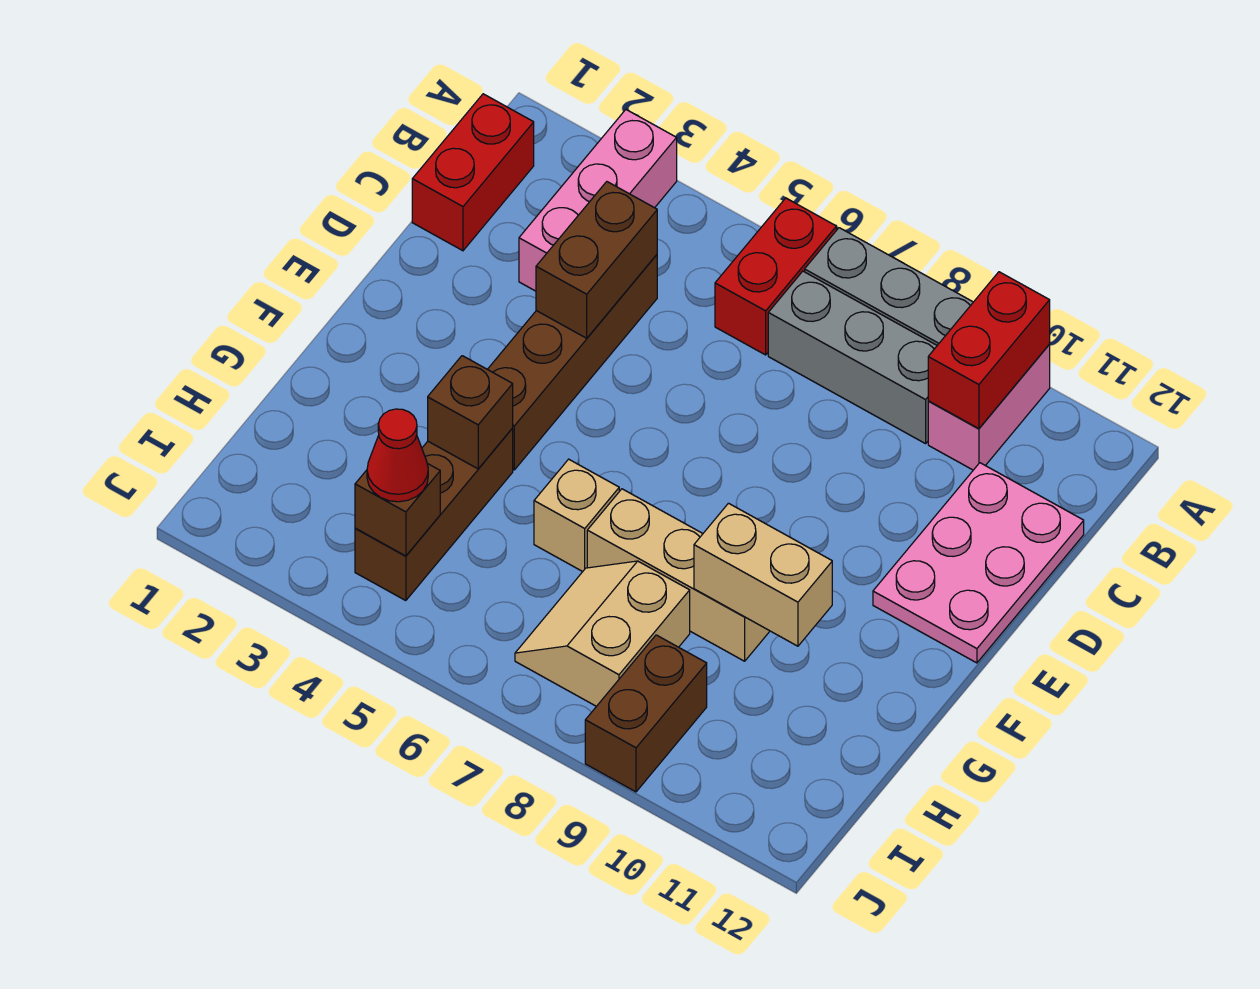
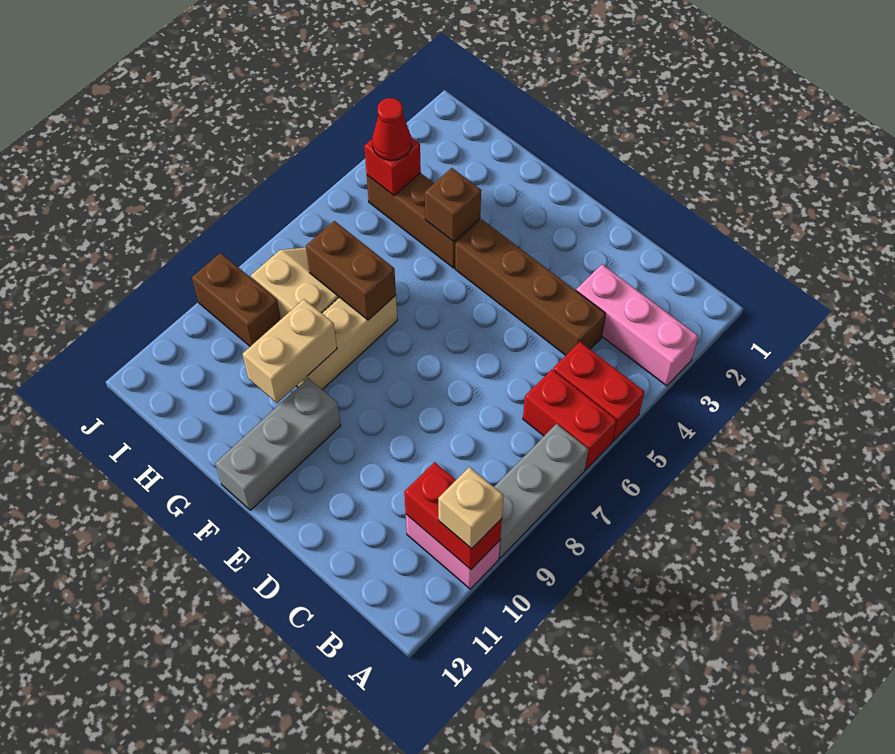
red brick B1:C1 level 1 -> red brick A5:B5 level 1
grey brick B7:B9 level 1 -> grey brick F10:F12 level 1
brown brick C4:D4 level 2 -> brown brick G7:H7 level 2
pink plate C11:E12 level 1 -> none
tan brick G6 level 1 -> tan brick A10 level 3
brown brick I4 level 2 -> red brick I4 level 2

